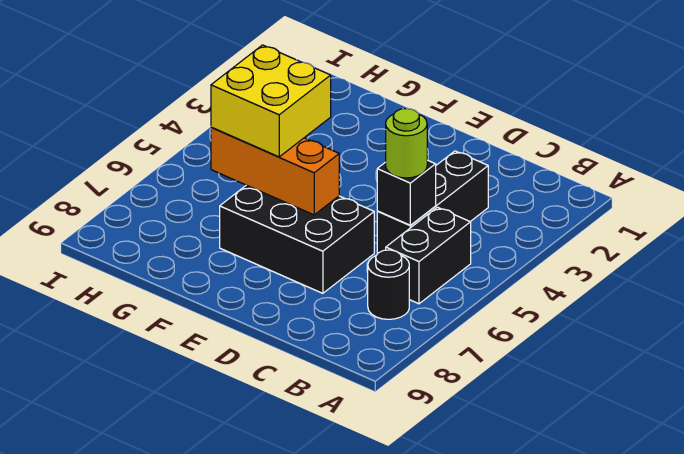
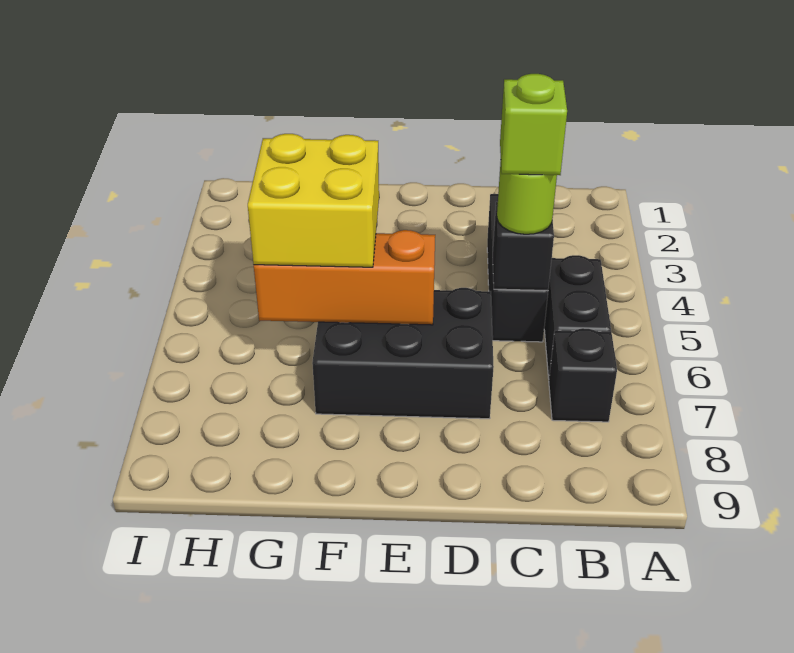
black round brick B7 level 1 -> black brick B7 level 1
none -> lime brick C5 level 4

